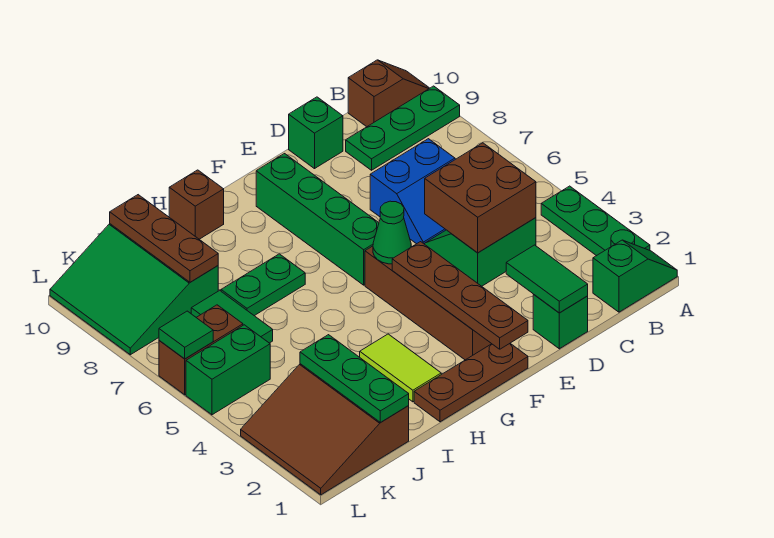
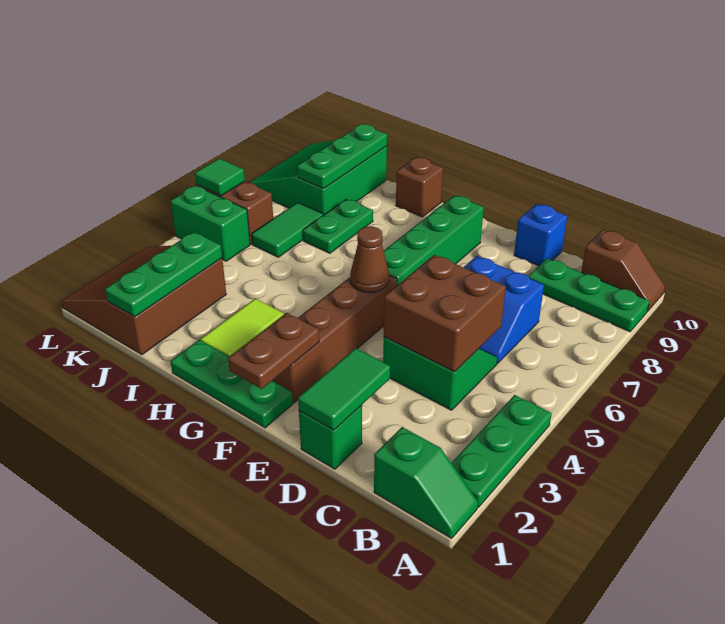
green brick D10 level 1 -> blue brick D10 level 1
brown plate F1:H1 level 1 -> green plate F1:H1 level 1
brown plate F1:F4 level 2 -> brown plate F1:F2 level 2
green cone F5 level 2 -> brown cone F5 level 2
green plate H7:I7 level 1 -> green plate I7:I8 level 1
brown plate J8:J10 level 2 -> green plate J8:J10 level 2

